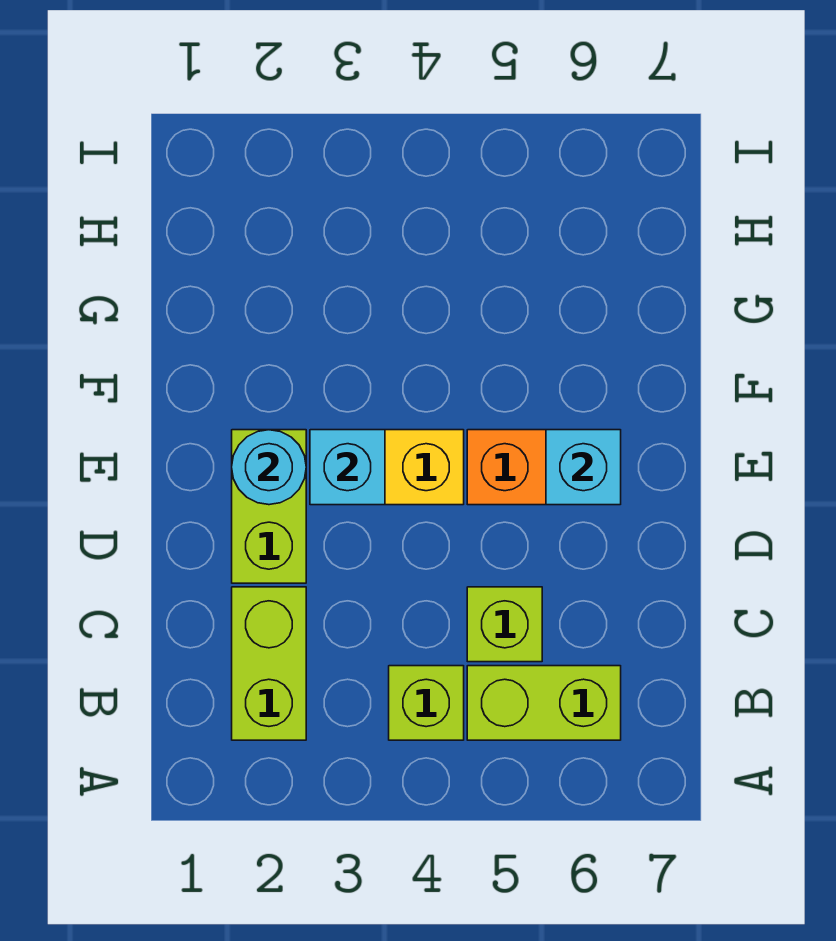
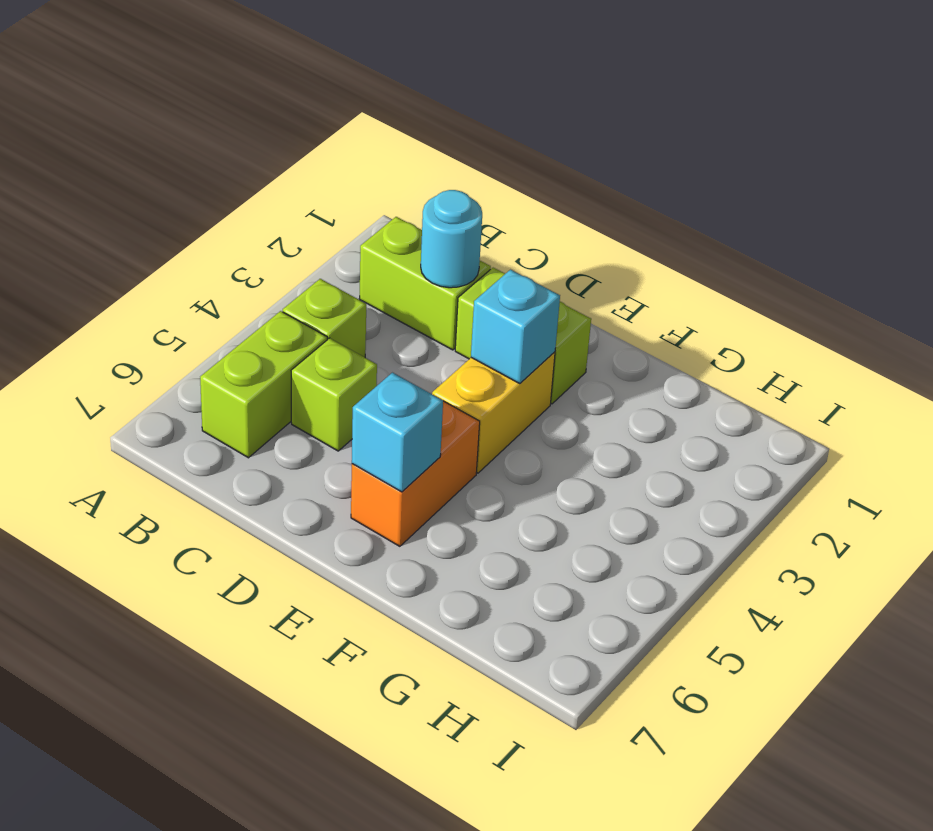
cyan round brick E2 level 2 -> cyan round brick C2 level 2

